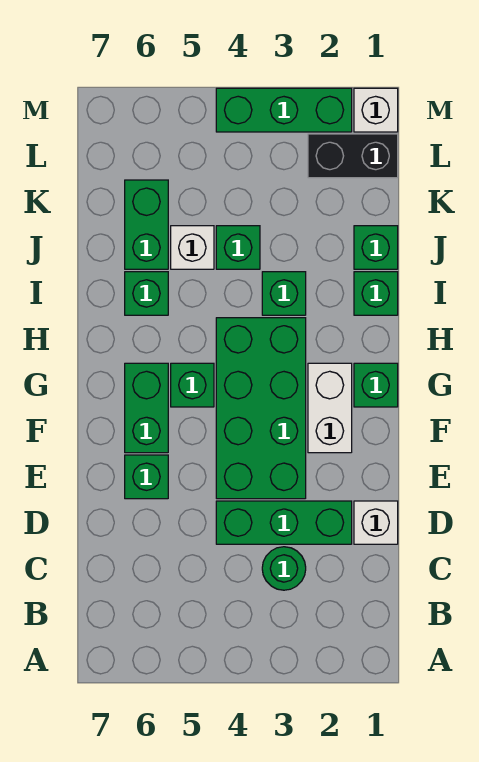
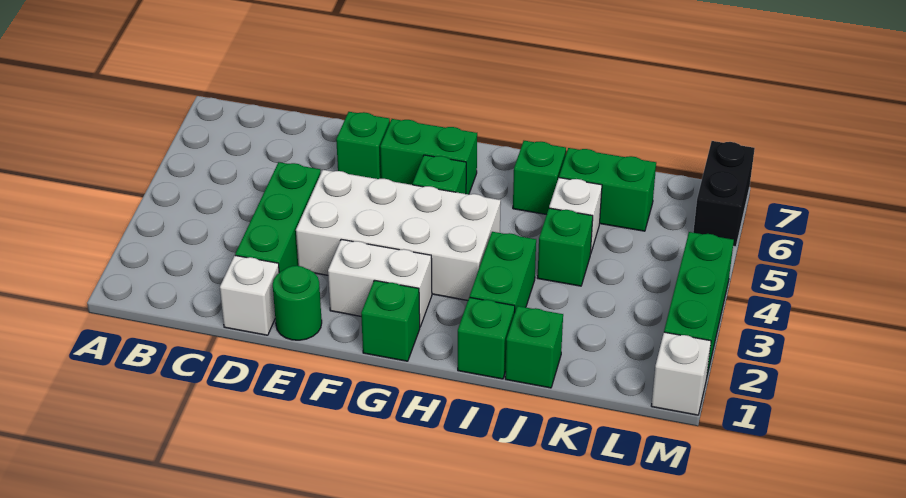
green round brick C3 level 1 -> green round brick E1 level 1
green brick E3:H4 level 1 -> white brick E3:H4 level 1
green brick I3 level 1 -> green brick I2:I3 level 1
black brick L1:L2 level 1 -> black brick M6:M7 level 1

